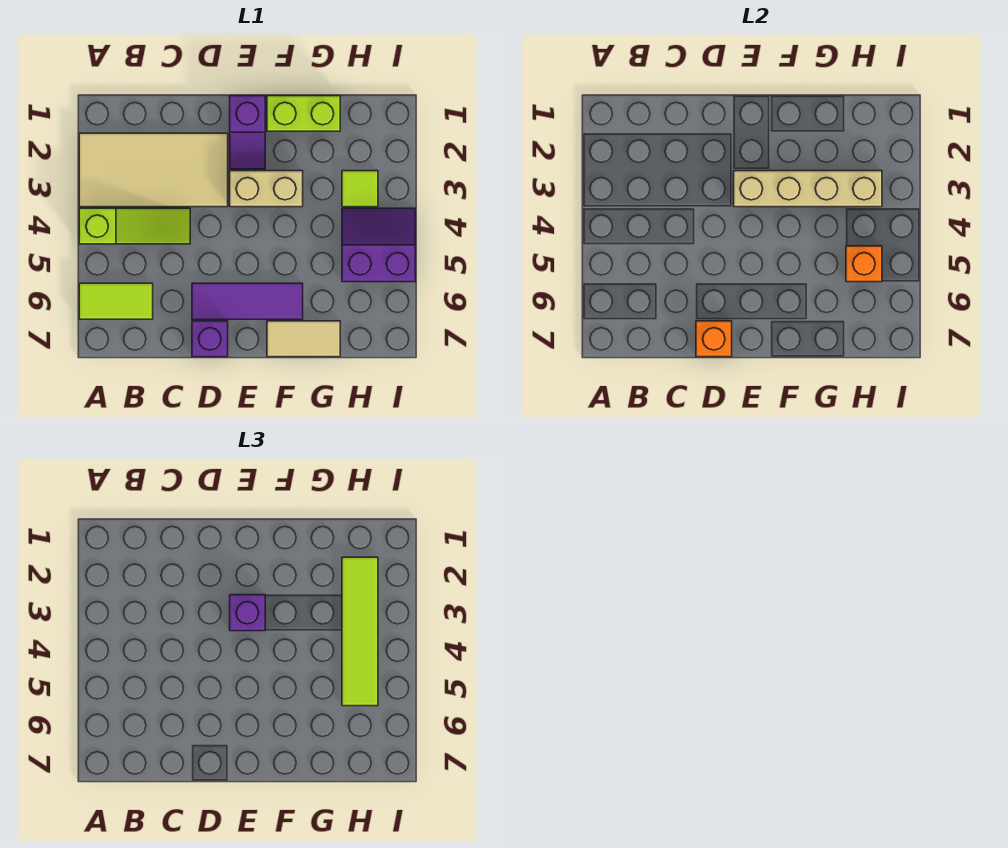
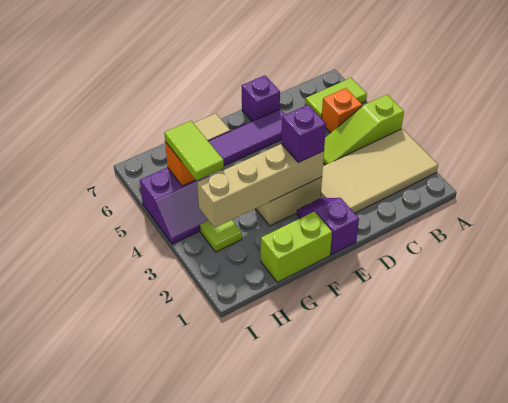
orange brick D7 level 2 -> orange brick B5 level 1
lime tile H2:H5 level 3 -> lime tile H4:H5 level 3

